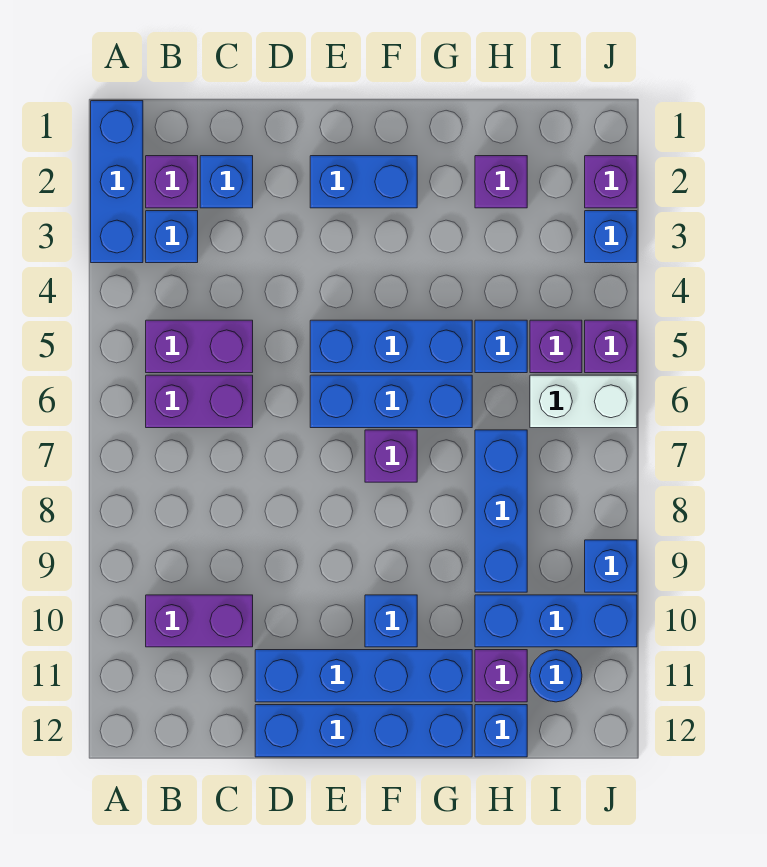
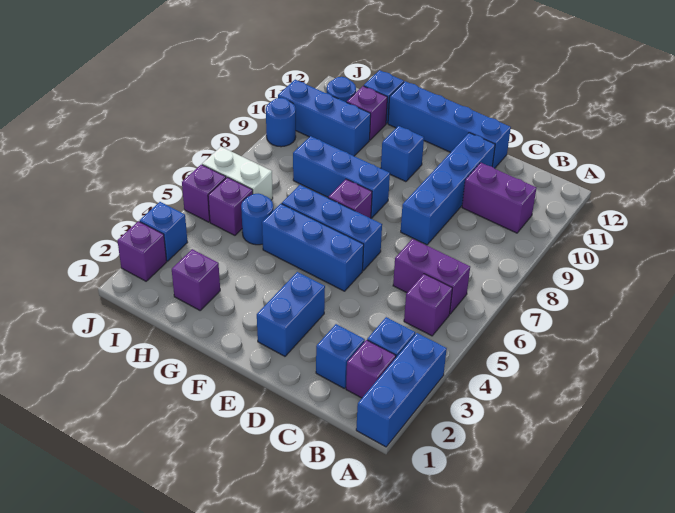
purple brick B5:C5 level 1 -> purple brick B5 level 1
blue brick D11:G11 level 1 -> blue brick D8:D11 level 1
blue brick E2:F2 level 1 -> blue brick E2:E3 level 1
blue brick H5 level 1 -> blue round brick H5 level 1
blue brick H7:H9 level 1 -> blue brick F8:H8 level 1
blue brick J9 level 1 -> blue round brick J9 level 1

